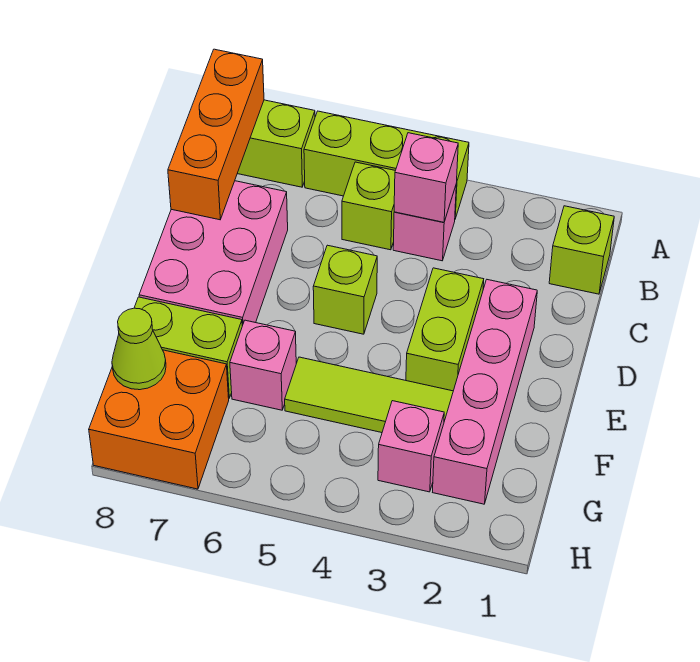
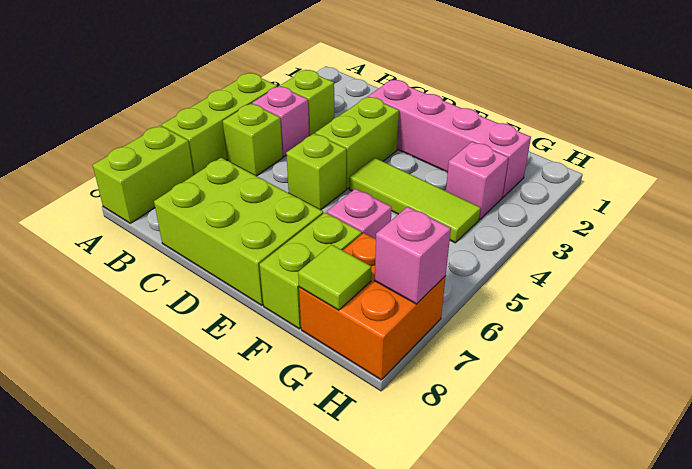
orange brick A8:C8 level 2 -> none
lime brick B1 level 1 -> lime brick B3 level 1
pink brick B4 level 2 -> pink brick H7 level 2
pink brick C7:E8 level 1 -> lime brick C7:E8 level 1
lime brick D3:E3 level 1 -> lime brick D3:D4 level 1
lime tile F3:F5 level 1 -> lime tile E4:G4 level 1
lime cone G8 level 2 -> lime tile G8 level 2

